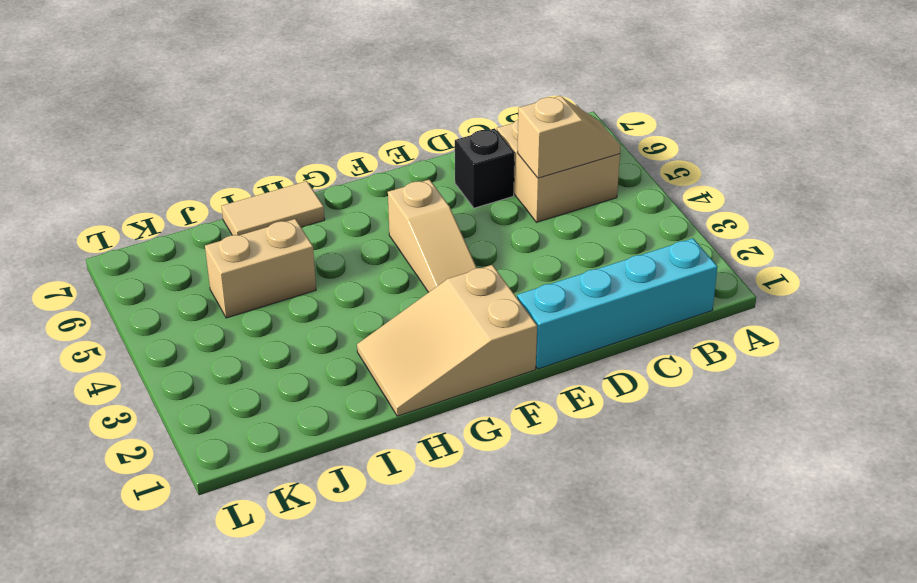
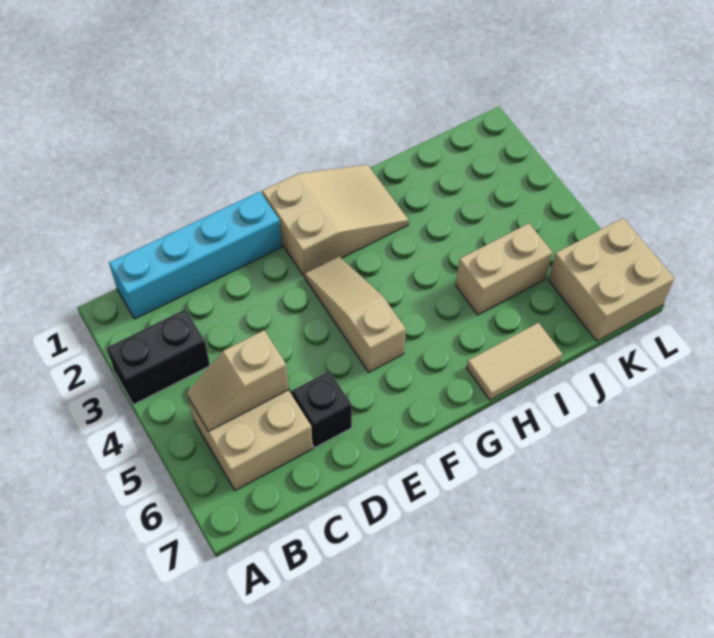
none -> black brick A3:B3 level 1
none -> tan brick K6:L7 level 1

